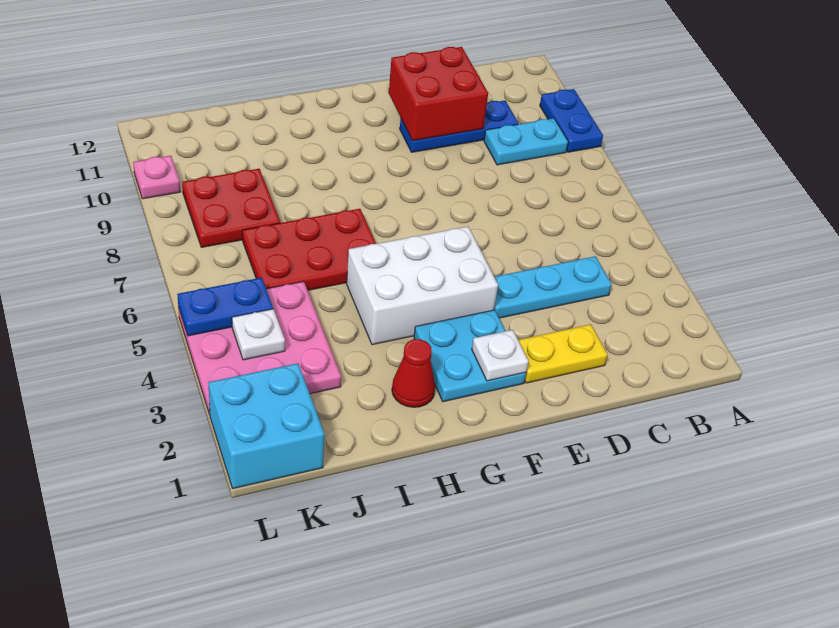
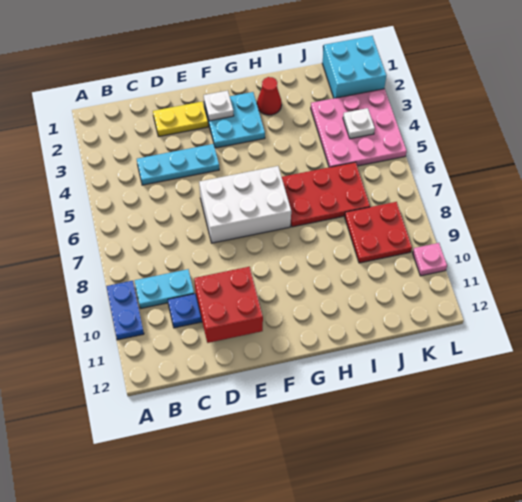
white brick F4:H5 level 1 -> white brick E6:G7 level 1
blue plate K5:L5 level 2 -> none

